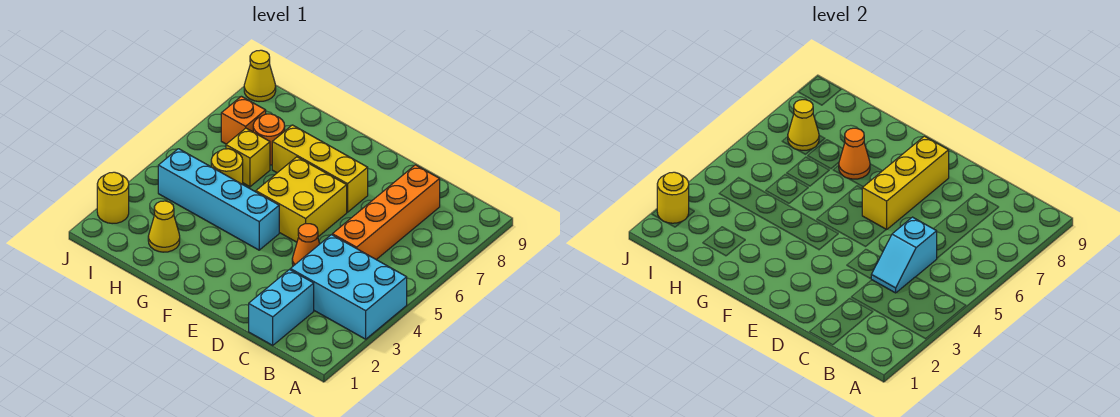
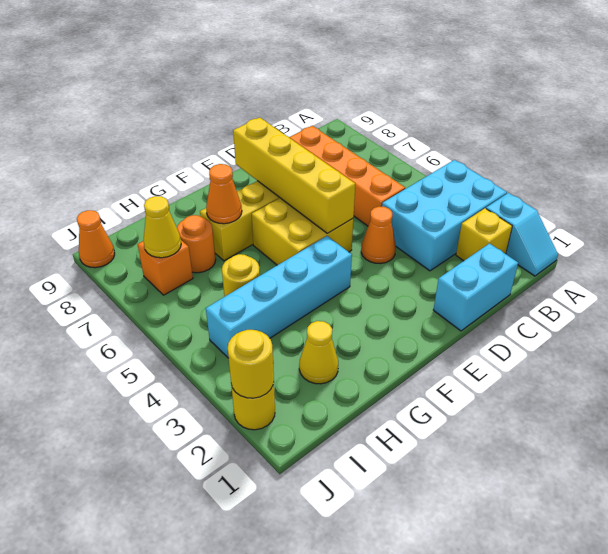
cyan brick C1:C2 level 1 -> cyan brick C1:D1 level 1
cyan slope C4:C5 level 2 top 5 -> cyan slope A1:A2 level 1 top 2
yellow brick E6:E8 level 2 -> yellow brick E5:E8 level 2
yellow brick H6 level 1 -> yellow brick B2 level 1
yellow cone J9 level 1 -> orange cone J9 level 1

